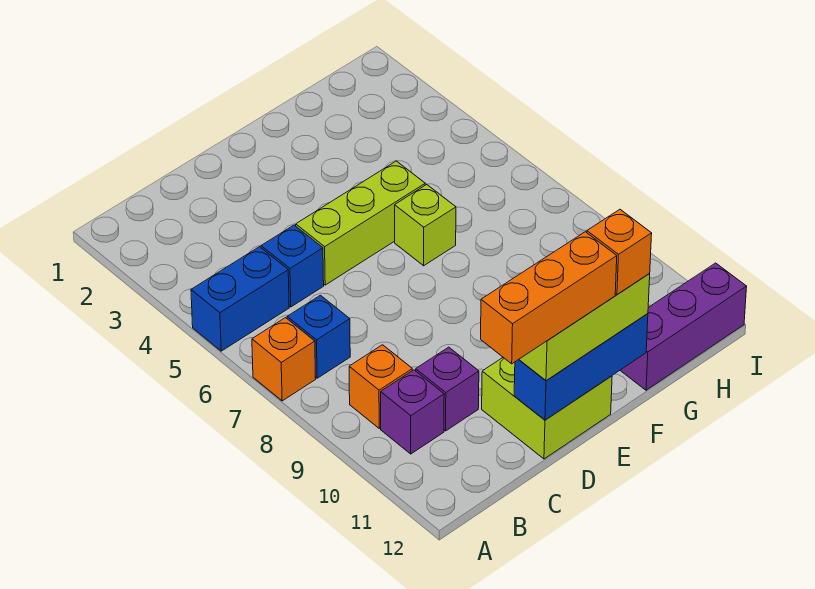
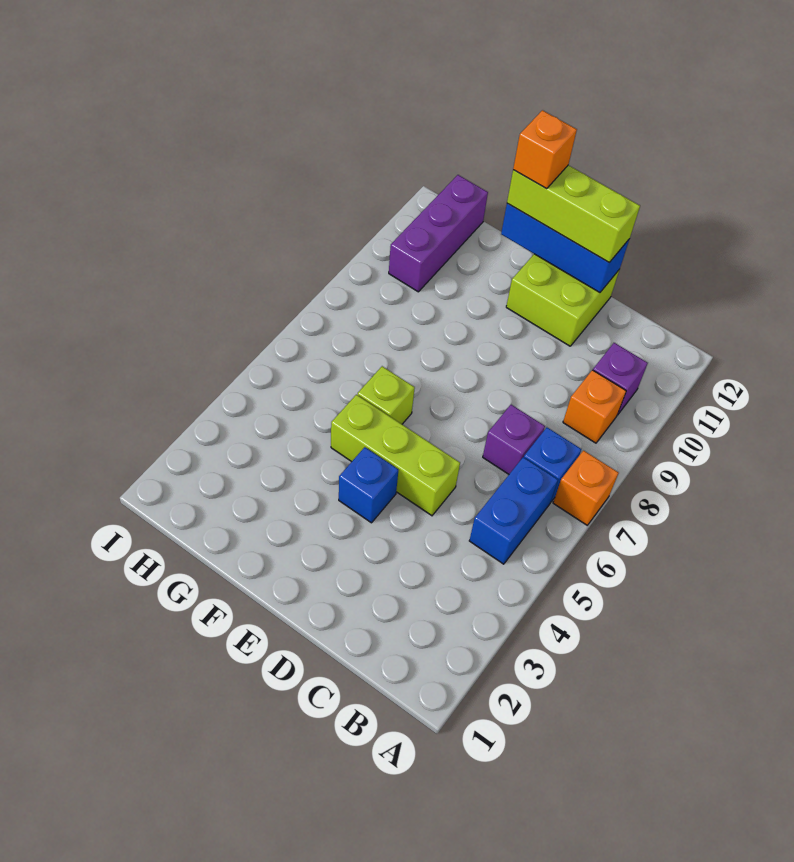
blue brick A5:B5 level 1 -> blue brick B5:B6 level 1
blue brick C5 level 1 -> blue brick E4 level 1
purple brick C10 level 1 -> purple brick C7 level 1
orange brick C12:E12 level 4 -> none
purple brick G12:I12 level 1 -> purple brick H10:H12 level 1

